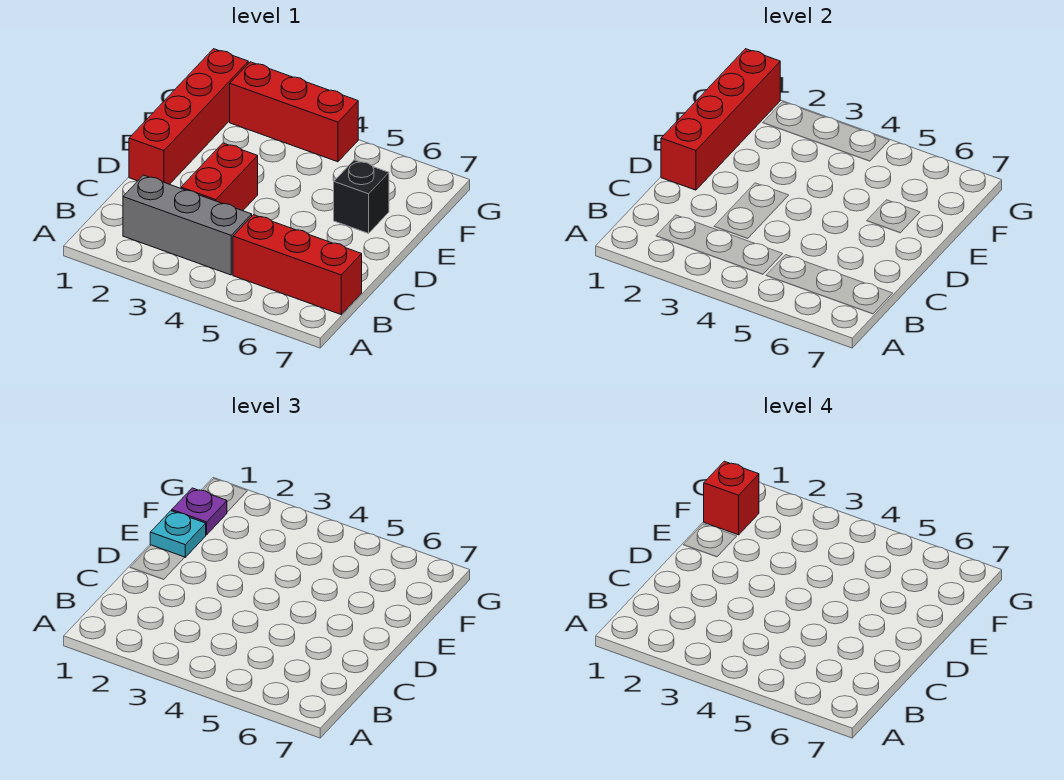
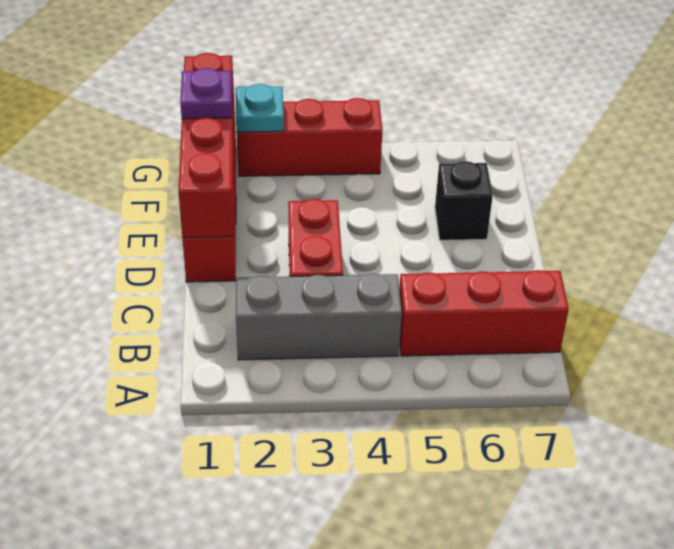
cyan plate E1 level 3 -> cyan plate G2 level 2
red brick F1 level 4 -> none

